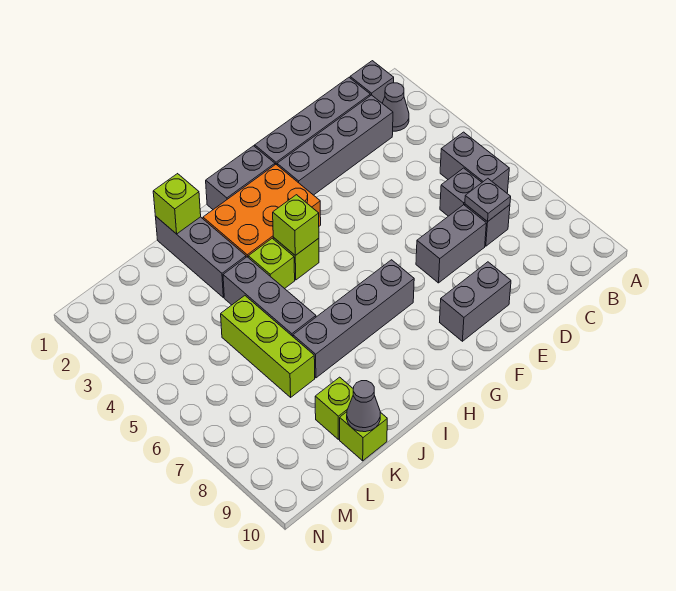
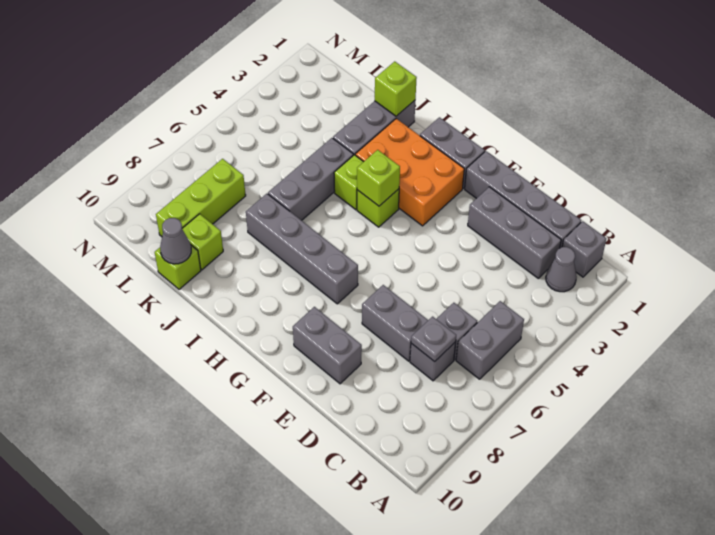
grey brick C2:F2 level 1 -> grey brick C2:E2 level 1
lime brick K5:K7 level 1 -> lime brick L7:L9 level 1

